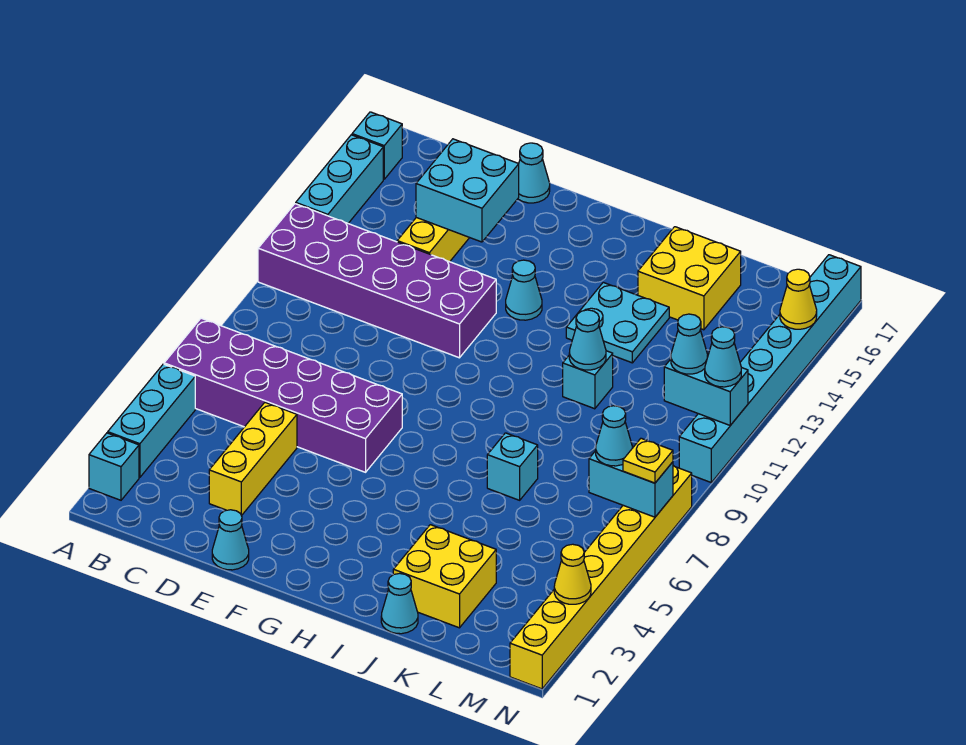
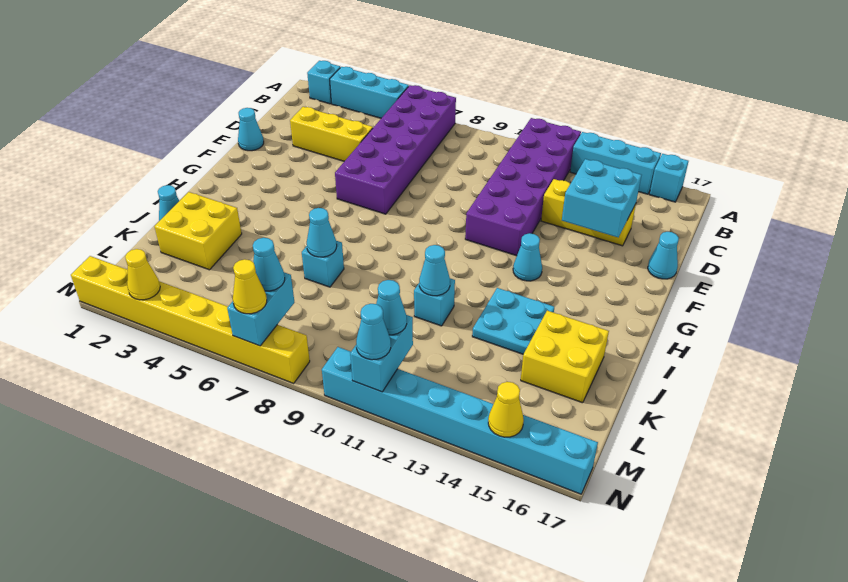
none -> cyan cone J7 level 2
yellow plate N7 level 3 -> yellow cone N7 level 3

